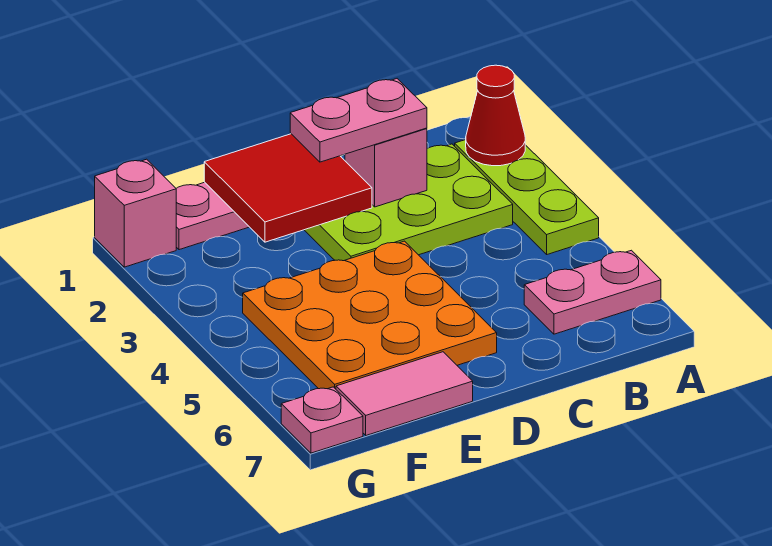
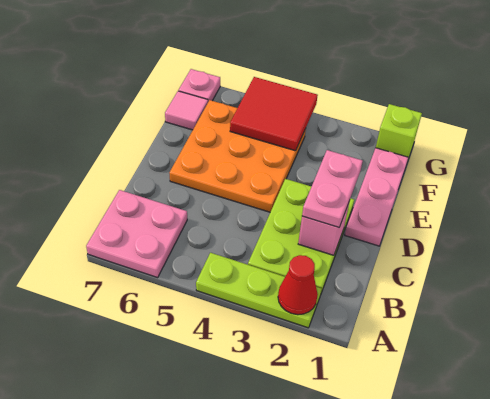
pink plate A6:B6 level 1 -> pink plate A6:B7 level 1
red tile D1:E2 level 2 -> red tile F4:G5 level 2
pink tile E7:F7 level 1 -> pink tile F7 level 1
pink brick G1 level 1 -> lime brick G1 level 1

